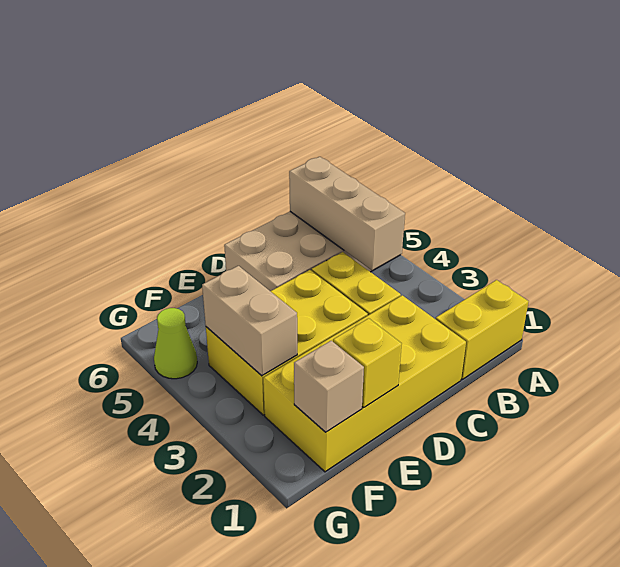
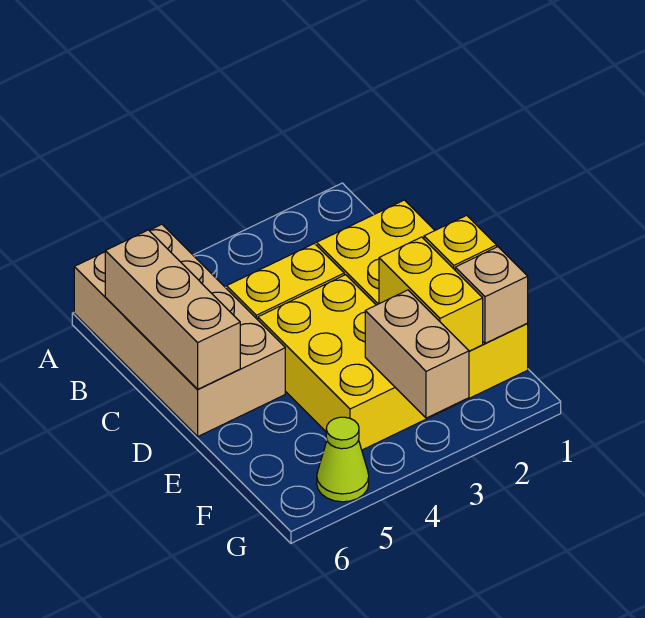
yellow brick A1:B1 level 1 -> yellow brick E2:F2 level 2
tan brick B4:B6 level 2 -> tan brick B6:D6 level 2
tan brick F3:F4 level 2 -> tan brick F3:G3 level 2

